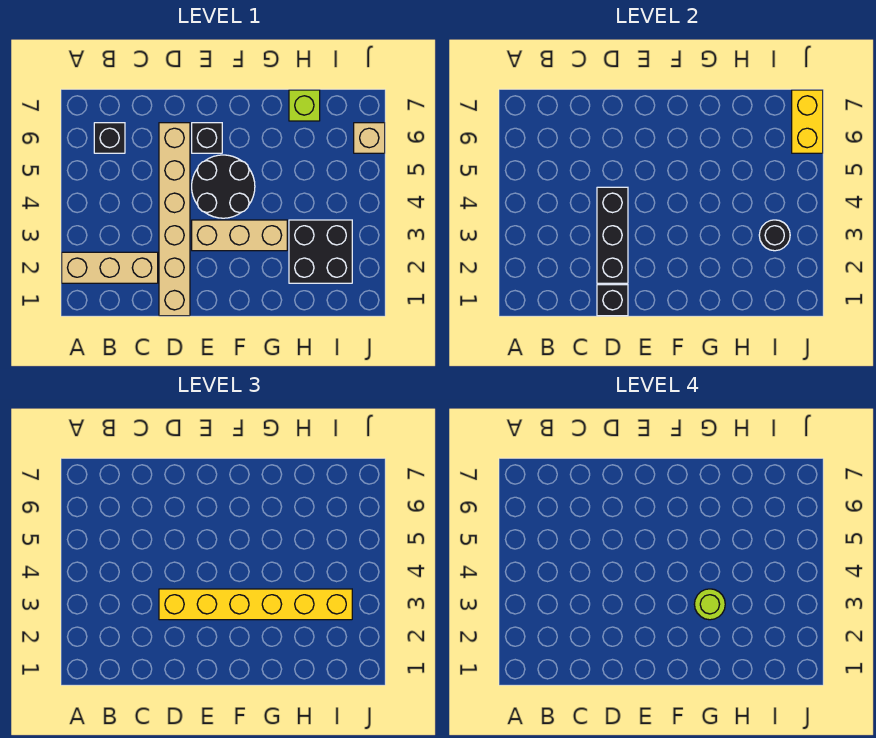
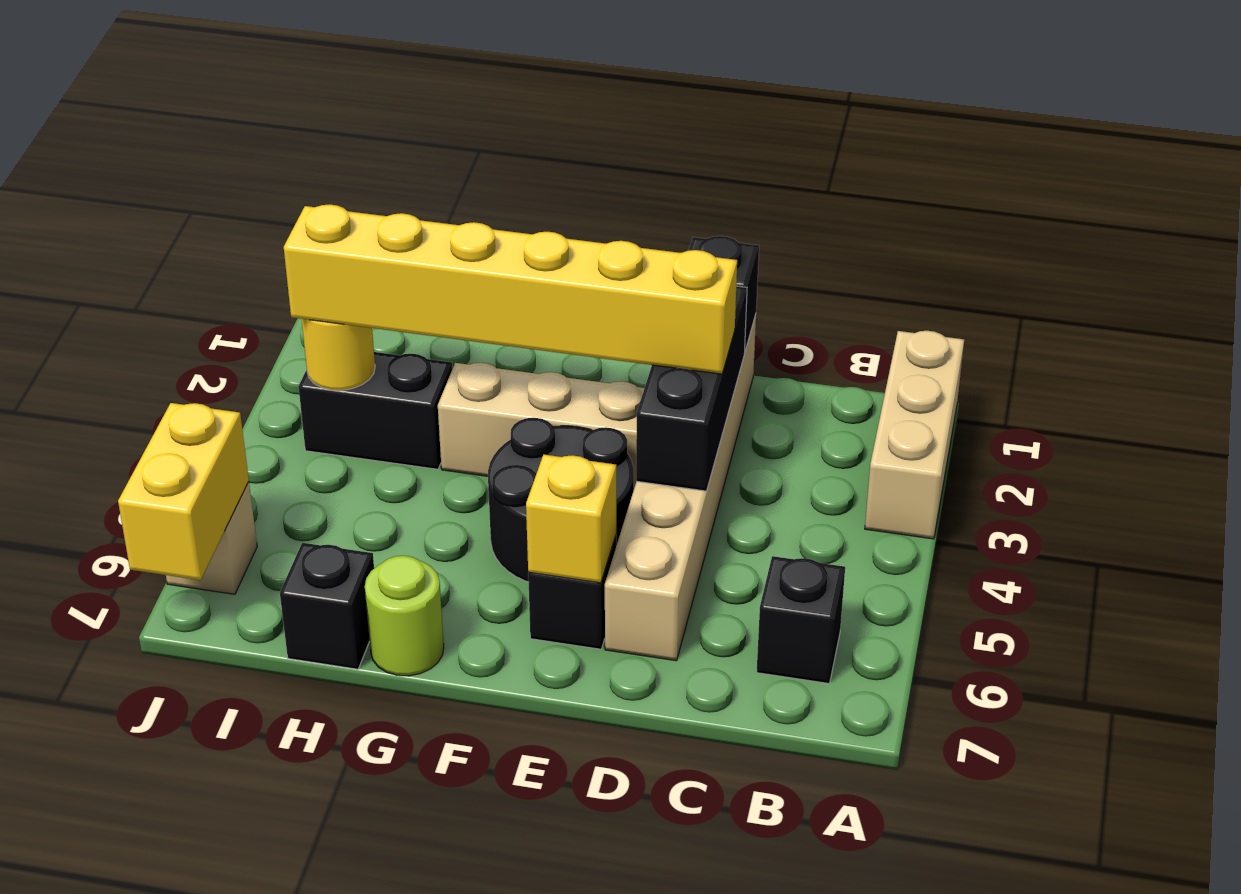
tan brick A2:C2 level 1 -> tan brick A1:A3 level 1
none -> yellow brick E6 level 2
lime round brick G3 level 4 -> lime round brick G7 level 1
black brick H2:I3 level 1 -> black brick H3:I3 level 1
lime brick H7 level 1 -> black brick H7 level 1
black round brick I3 level 2 -> yellow round brick I3 level 2

